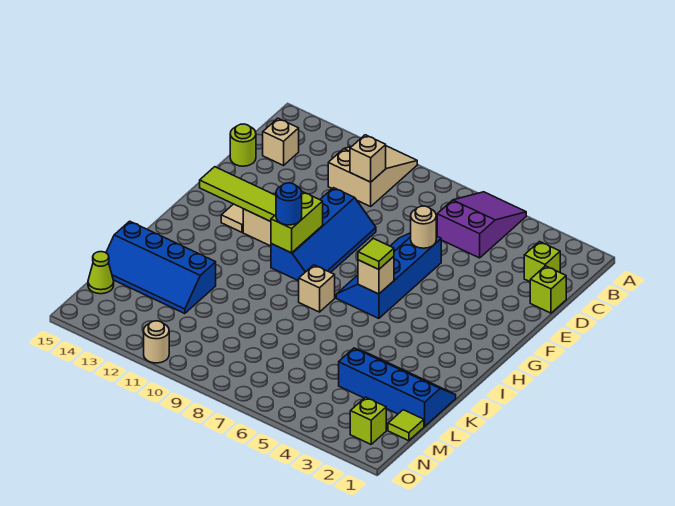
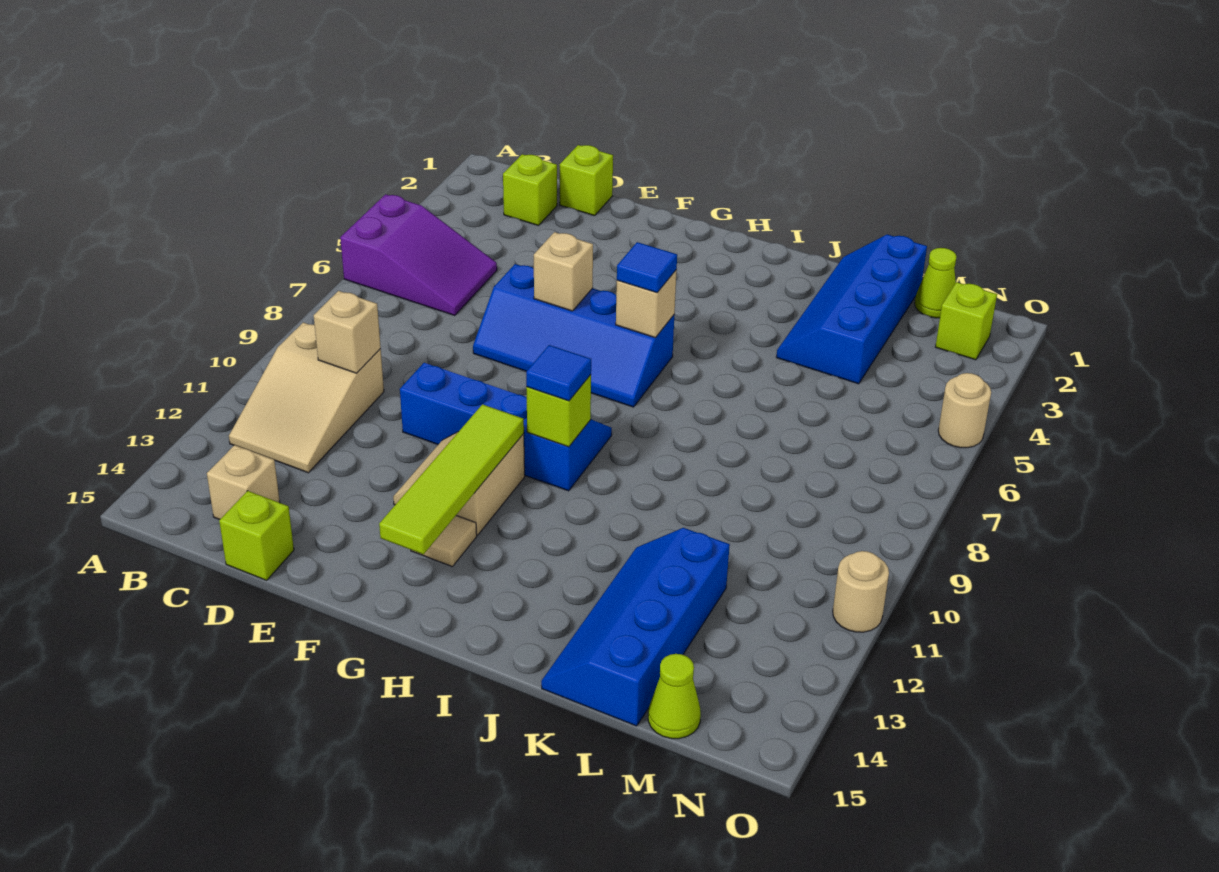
purple slope A5:C6 level 1 top C -> purple slope A5:C6 level 1 top A
tan slope A10:C11 level 1 top C -> tan slope B10:C12 level 1 top 10
lime round brick D15 level 1 -> lime brick D15 level 1
tan round brick E6 level 2 -> tan round brick O5 level 1
lime brick G10:H10 level 2 -> lime brick H10 level 2
lime tile H6 level 3 -> blue tile H6 level 3
blue round brick H10 level 3 -> blue tile H10 level 3
tan brick I8 level 1 -> tan brick F6 level 2
blue slope K12:L15 level 1 top K -> blue slope K12:L15 level 1 top L
lime tile M1 level 1 -> lime cone M1 level 1

